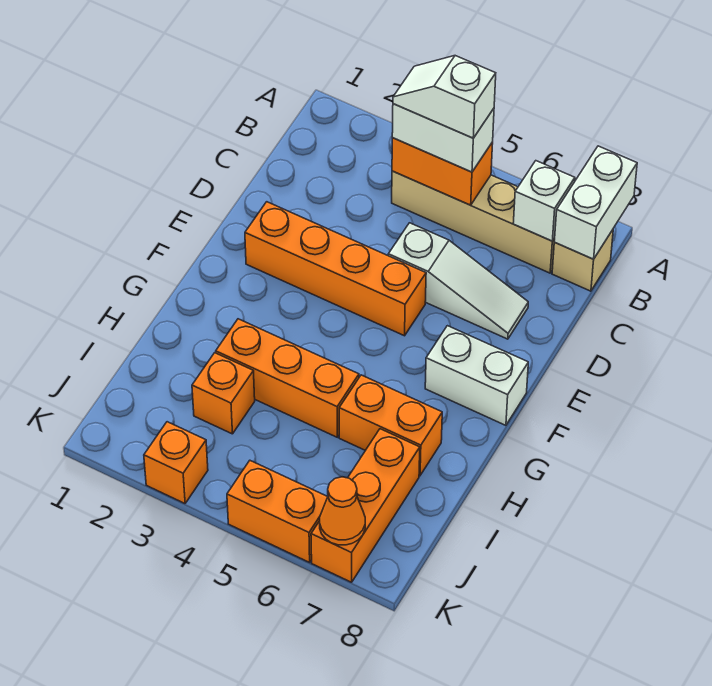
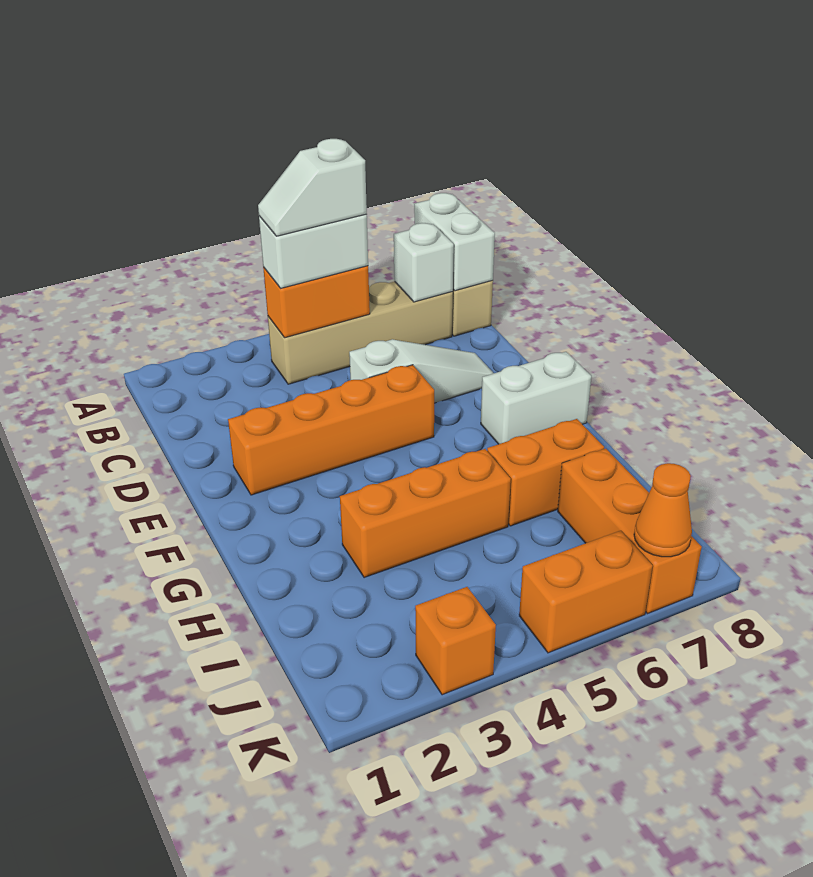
orange brick I3 level 1 -> none

